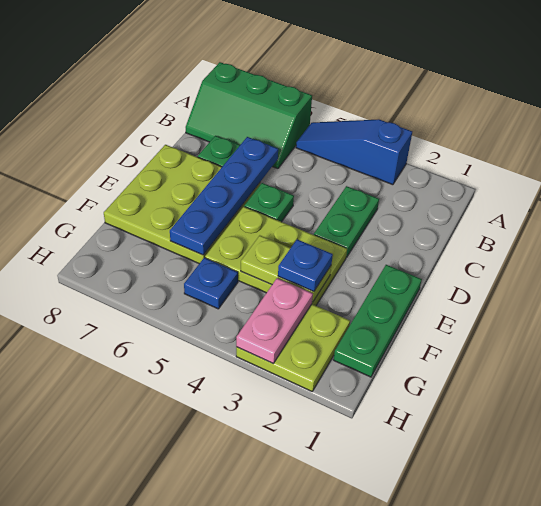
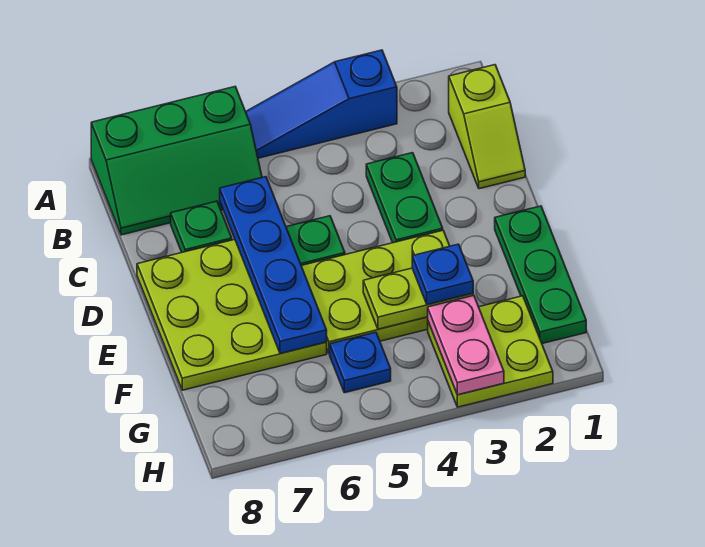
none -> lime slope B1:C1 level 1 top B

